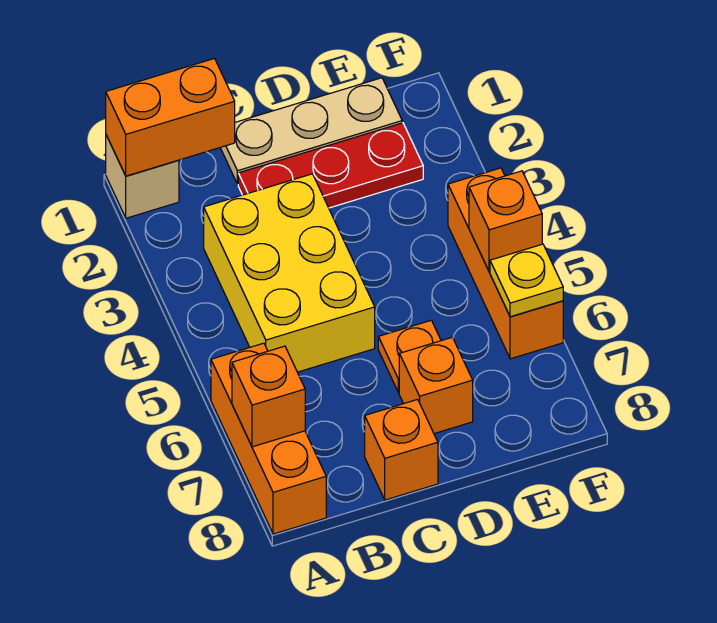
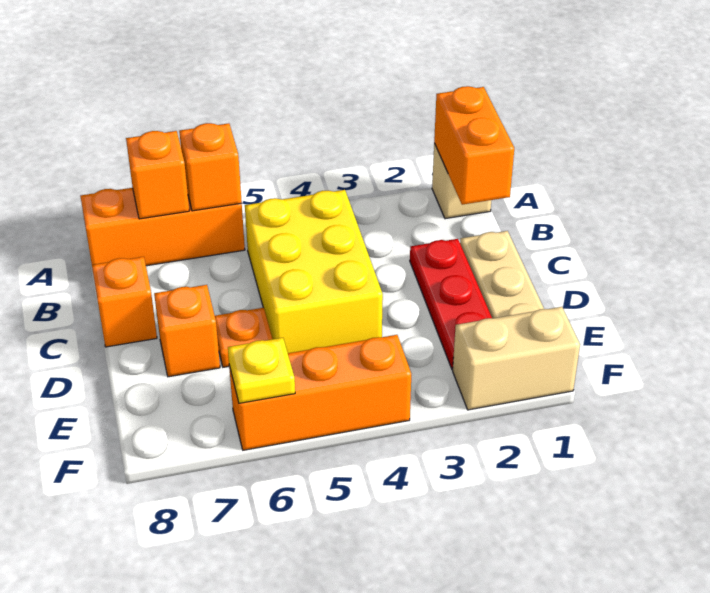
yellow brick B3:C5 level 1 -> yellow brick B4:D5 level 1
none -> tan brick F1:F2 level 1
orange brick F5 level 2 -> orange brick A6 level 2

